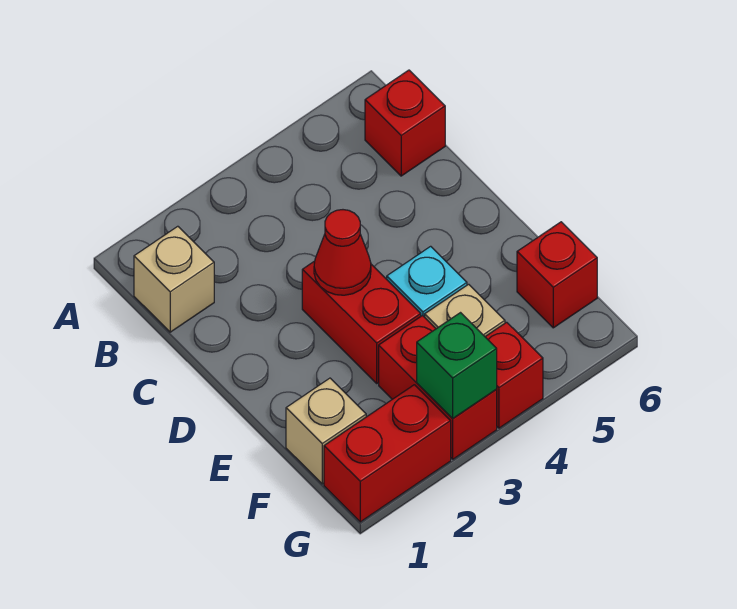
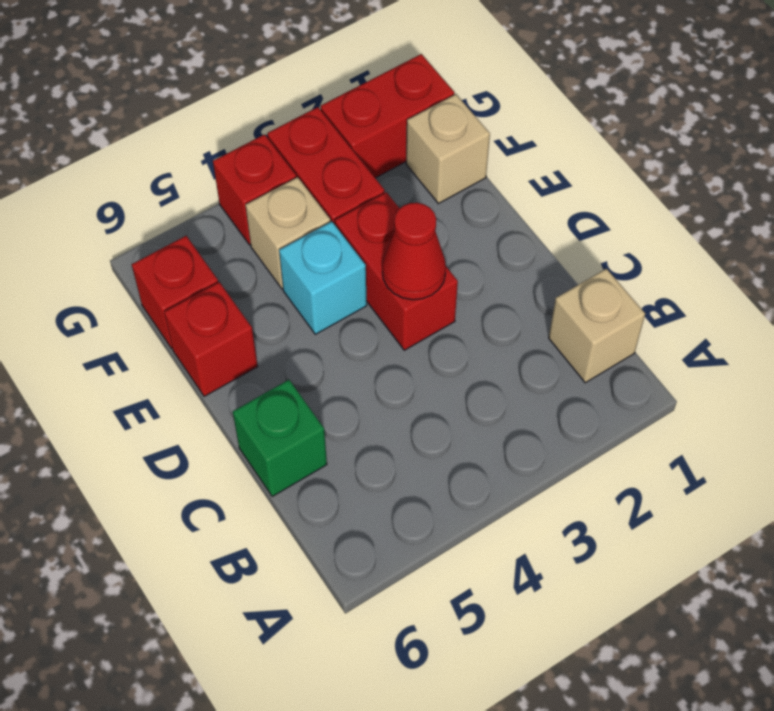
red brick B6 level 1 -> red brick E6 level 1
green brick G3 level 2 -> green brick C6 level 1

